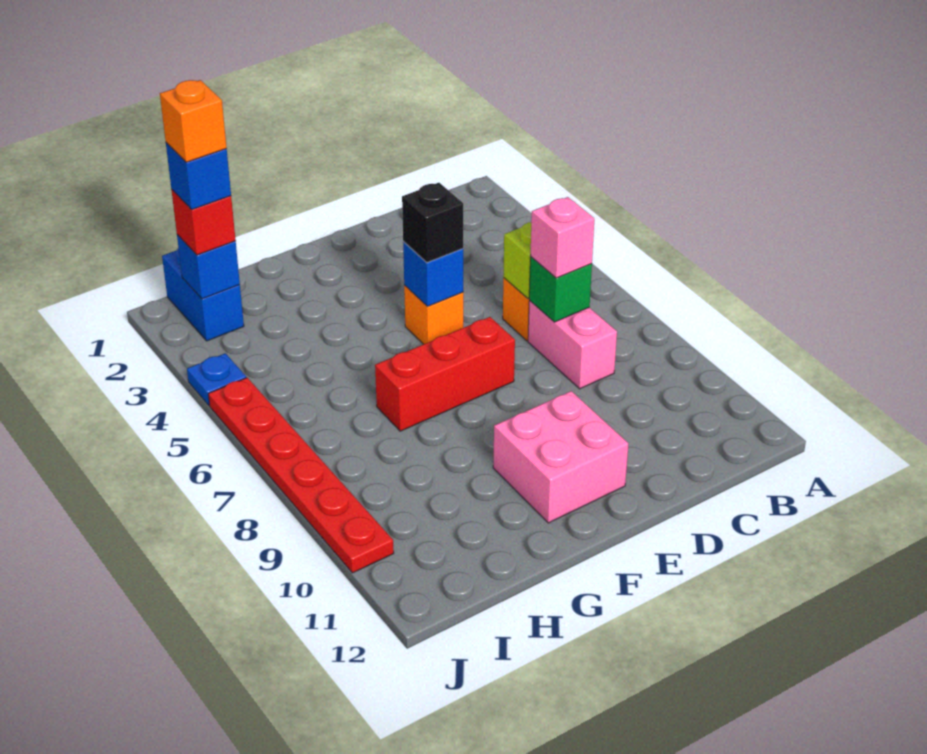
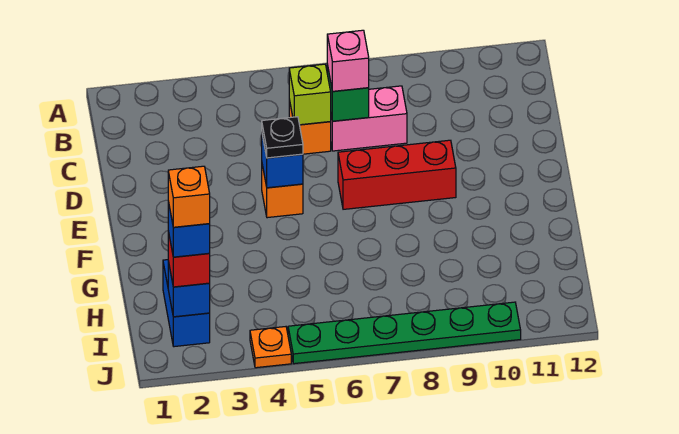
black brick E5 level 3 -> black plate E5 level 3
red brick E7:G7 level 1 -> red brick E7:E9 level 1
pink brick E10:F11 level 1 -> none
blue brick I1:I2 level 1 -> blue brick H2:I2 level 1
blue plate J4 level 1 -> orange plate J4 level 1
red plate J5:J10 level 1 -> green plate J5:J10 level 1

